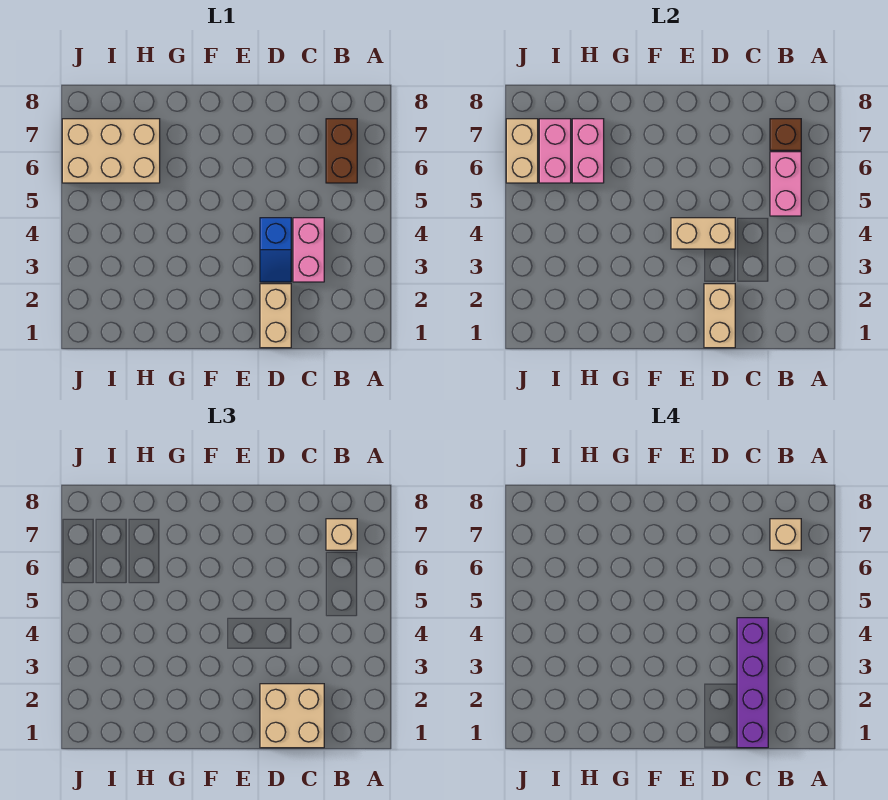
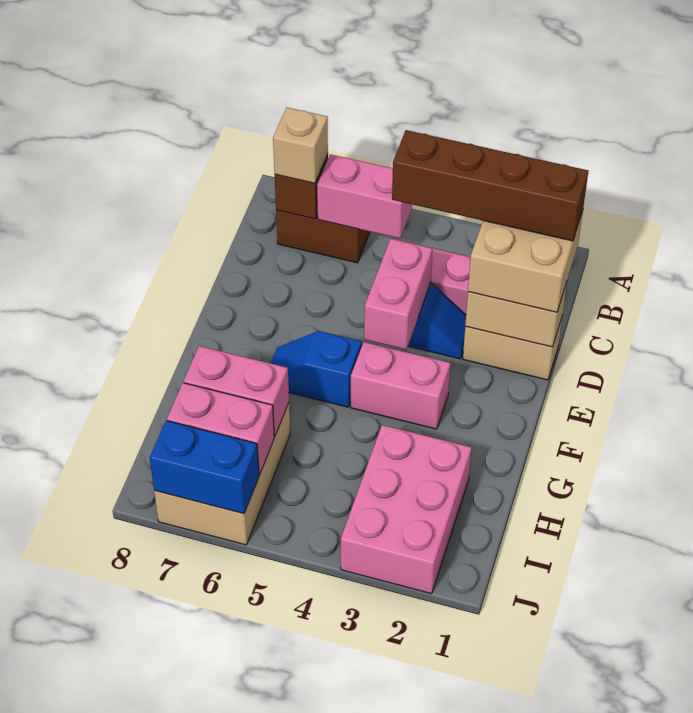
tan brick B7 level 4 -> none
purple brick C1:C4 level 4 -> brown brick C1:C4 level 4
tan brick D4:E4 level 2 -> pink brick D4:E4 level 2
none -> pink brick F3:F4 level 1
none -> blue slope F5:F6 level 1 top 5
none -> pink brick H2:J3 level 1
tan brick J6:J7 level 2 -> blue brick J6:J7 level 2

